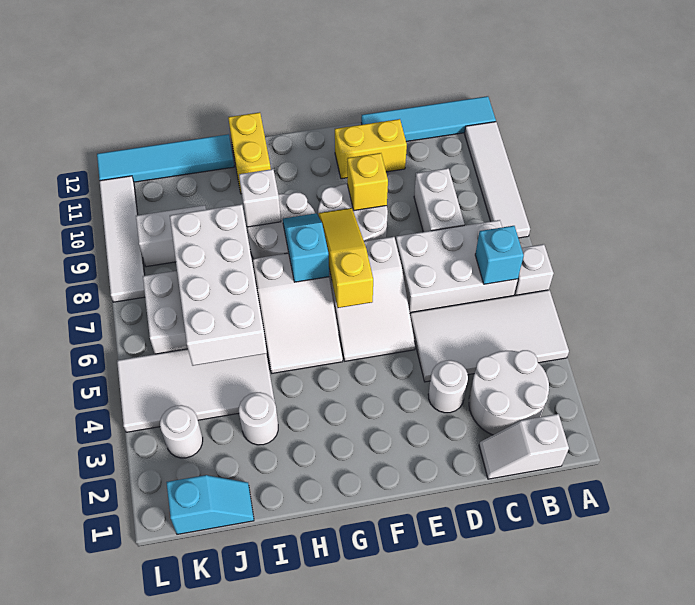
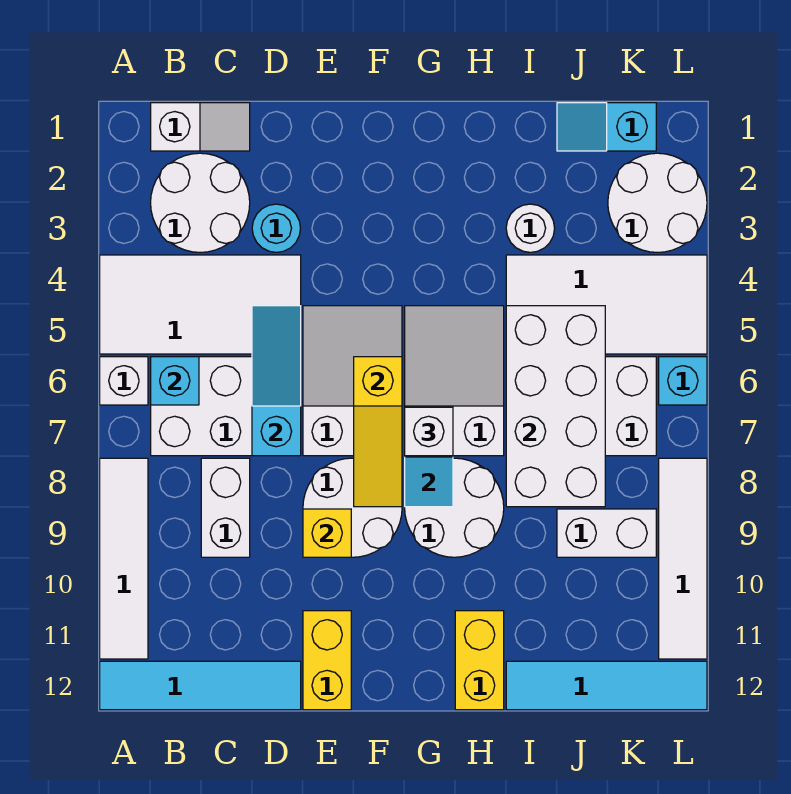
white round brick D3 level 1 -> cyan round brick D3 level 1
none -> cyan slope D5:D7 level 2 top 7
yellow brick D11:E11 level 1 -> yellow brick E11:E12 level 1
white brick H9 level 2 -> white brick G7 level 3
white round brick K3 level 1 -> white round brick K2:L3 level 1
none -> cyan brick L6 level 1

